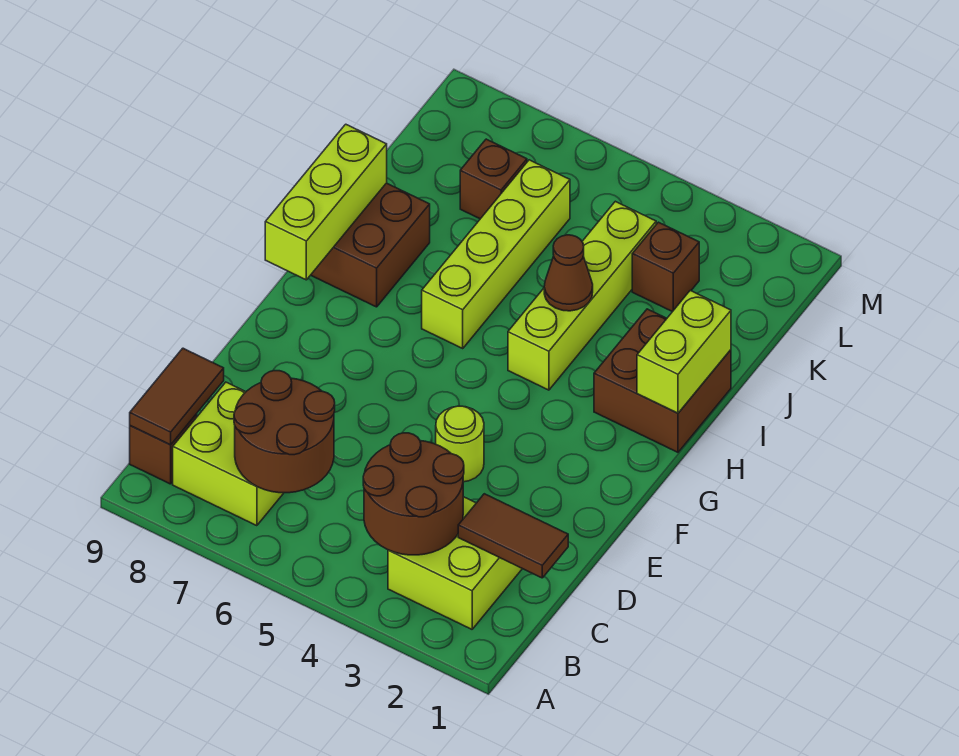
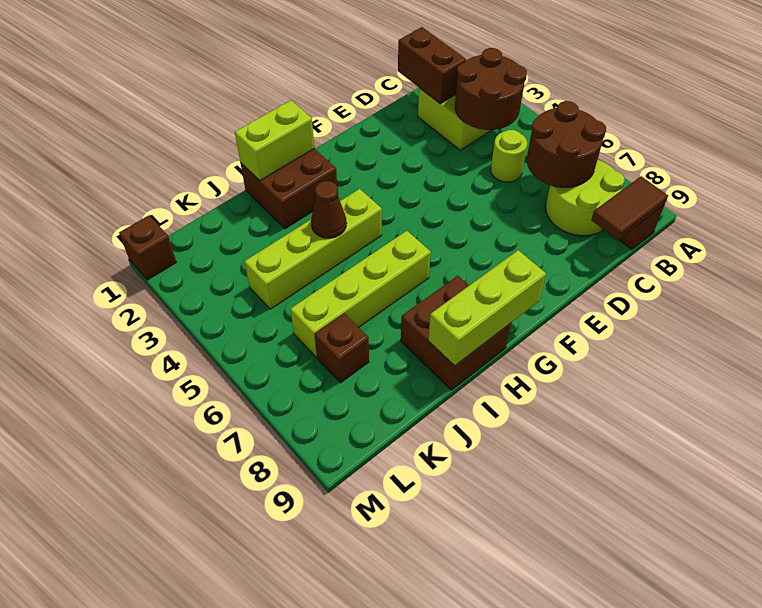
lime brick B7:C8 level 1 -> lime round brick B7:C8 level 1
brown tile C1:C2 level 2 -> brown brick C1:C2 level 2
lime round brick E4 level 1 -> lime round brick C5 level 1
brown brick K3 level 1 -> brown brick M1 level 1

